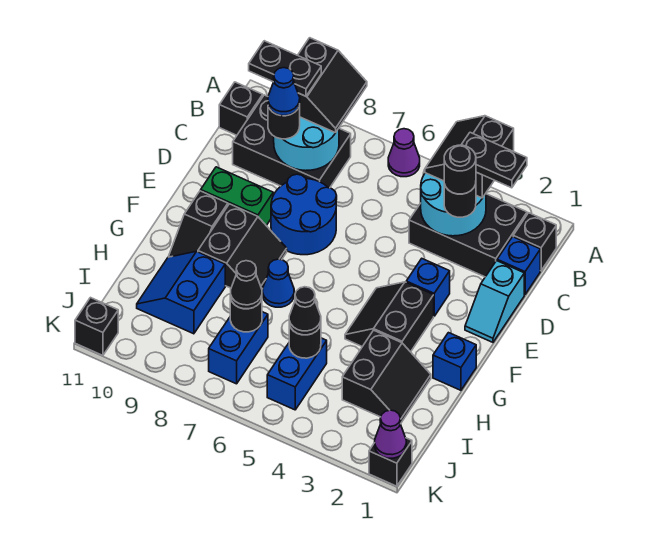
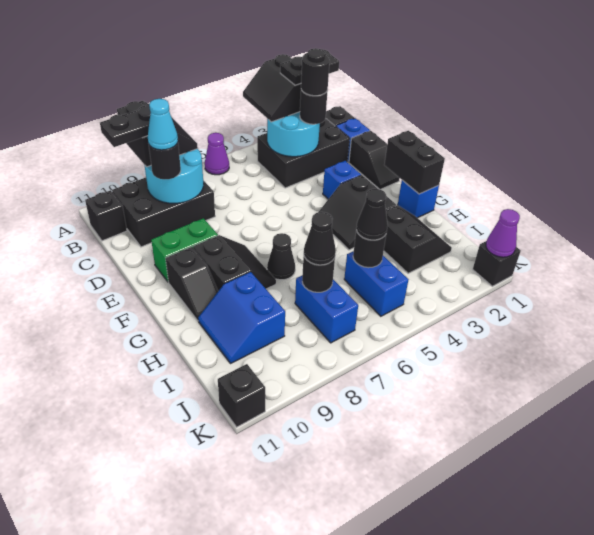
blue cone C9 level 4 -> cyan cone C9 level 4
cyan slope D1:E1 level 1 top D -> black slope D1:E1 level 1 top D
blue round brick D7:E8 level 1 -> none
none -> black brick F1:G1 level 2
blue cone G7 level 1 -> black cone G7 level 1

